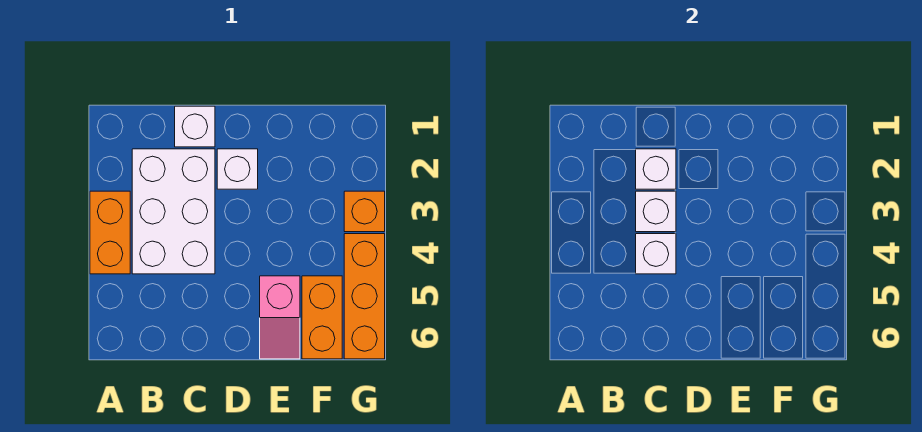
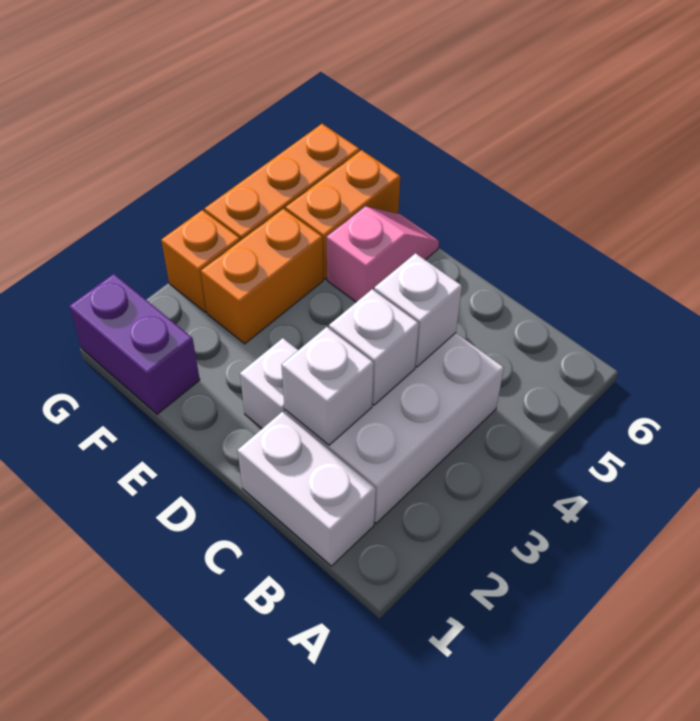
orange brick A3:A4 level 1 -> orange brick F3:F4 level 1
white brick C1 level 1 -> white brick B1:C1 level 1
none -> purple brick F1:G1 level 1

